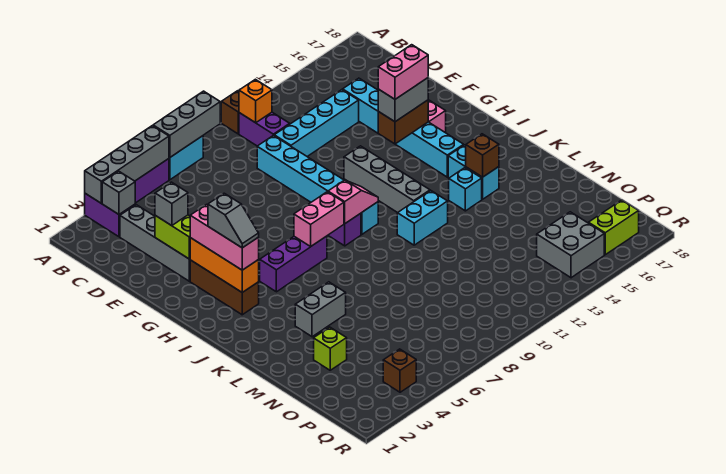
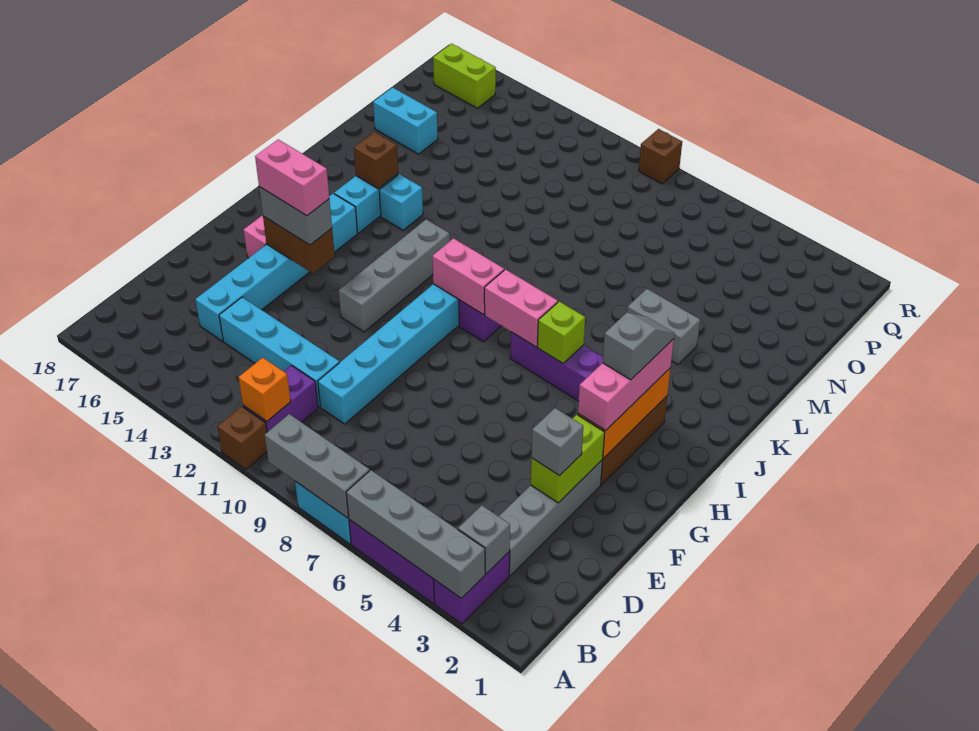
pink slope I9:I10 level 2 top 9 -> pink brick I9:I10 level 2
cyan brick K11:K12 level 1 -> cyan brick N16:N17 level 1
lime brick N3 level 1 -> lime brick I6 level 2
grey brick P14:Q15 level 1 -> none
brown brick Q4 level 1 -> brown brick R9 level 1

